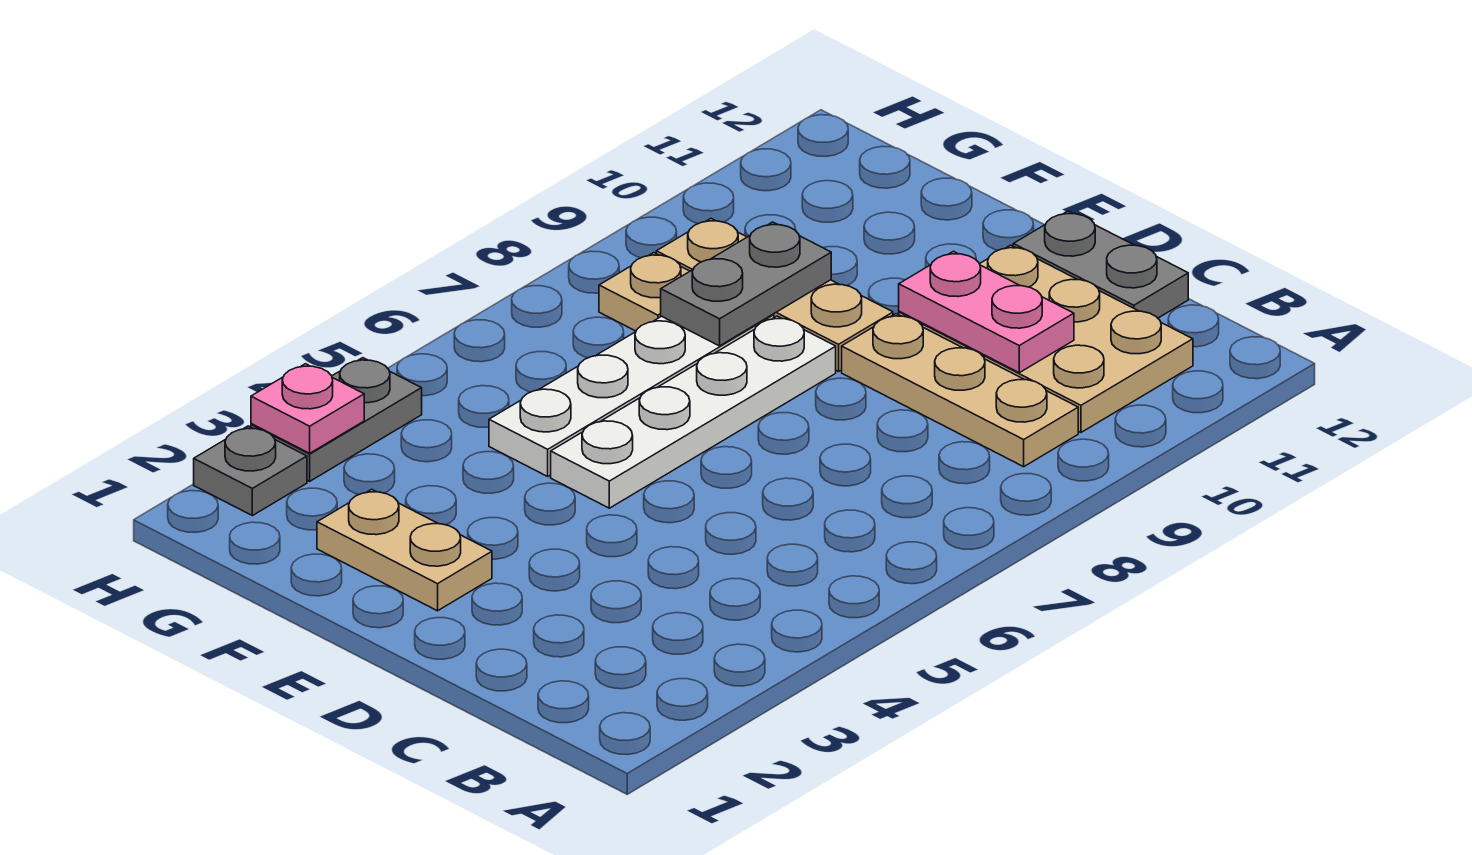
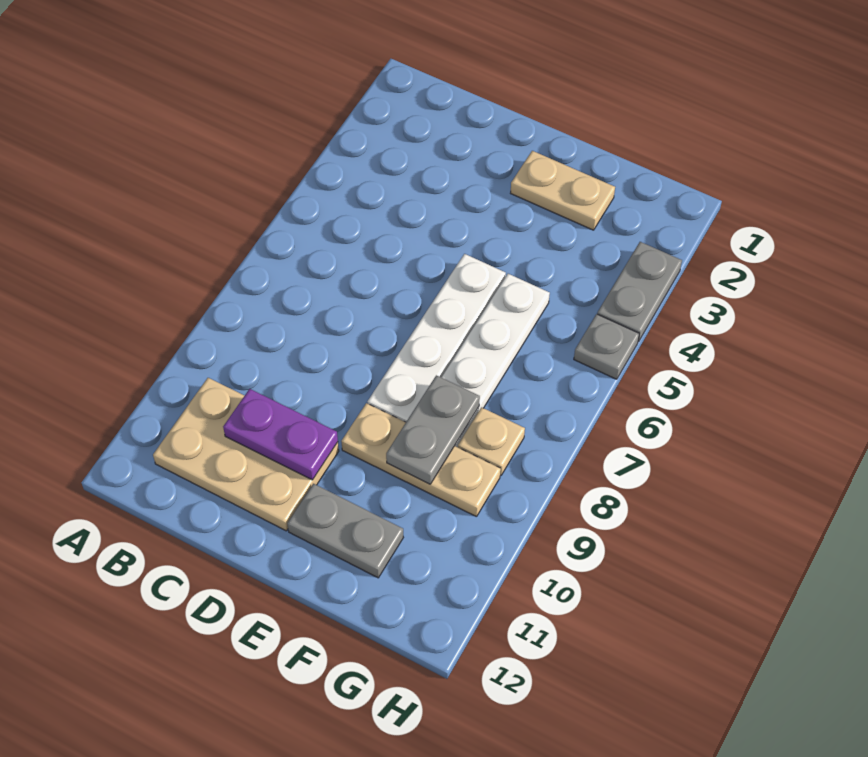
tan plate B9:D9 level 1 -> none
pink plate C10:D10 level 2 -> purple plate C10:D10 level 2
grey plate C12:D12 level 1 -> grey plate E11:F11 level 1
grey plate H2 level 1 -> grey plate H5 level 1
pink plate H3 level 2 -> none

